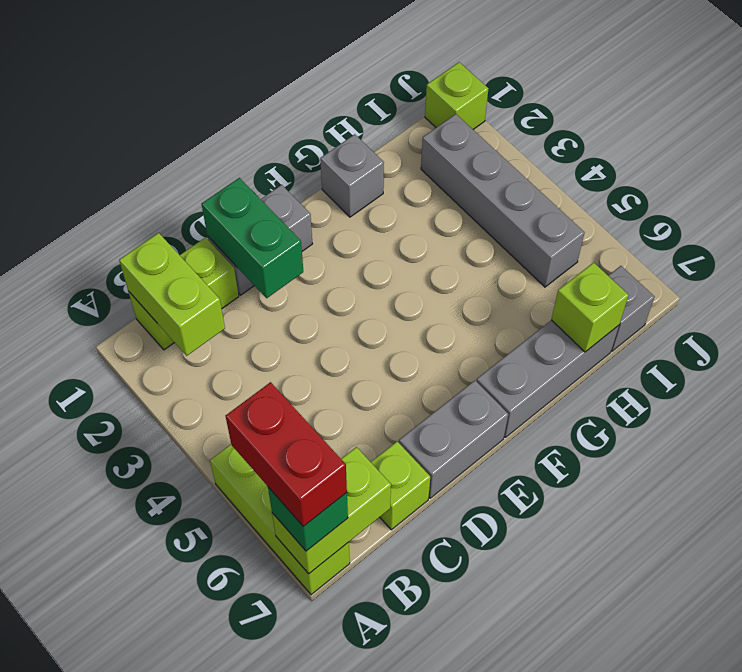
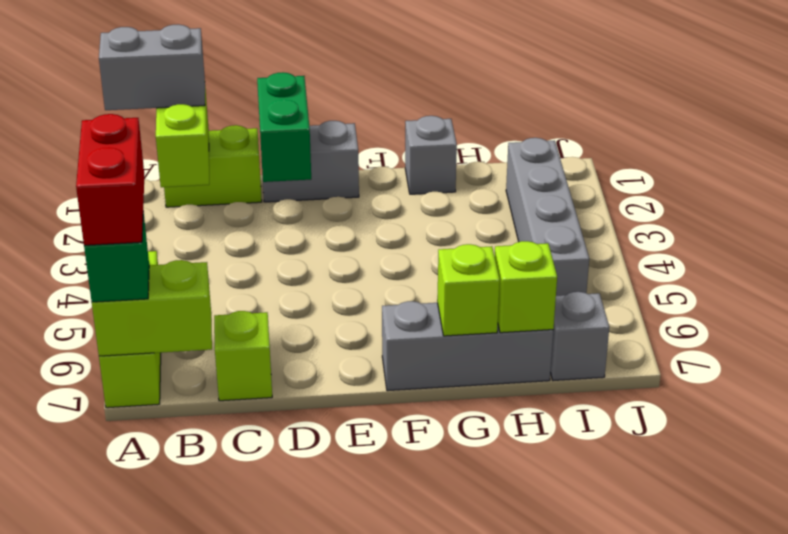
grey brick D7:E7 level 1 -> grey brick A1:B1 level 3
lime brick J1 level 1 -> lime brick G7 level 2

